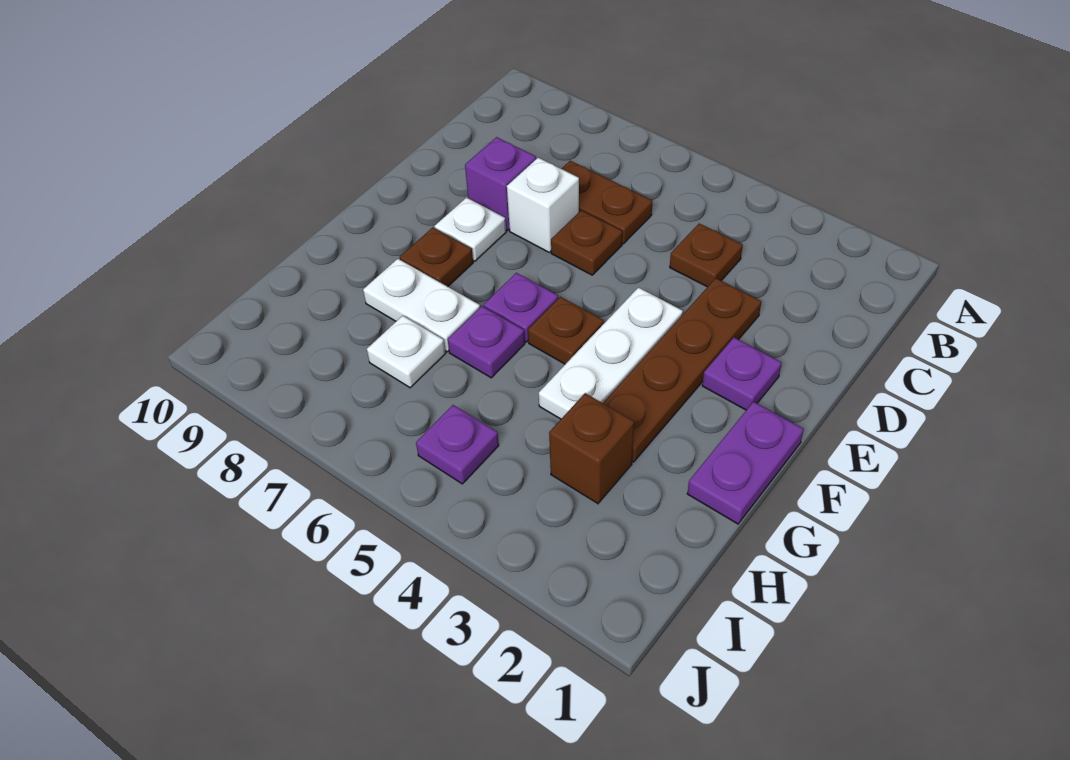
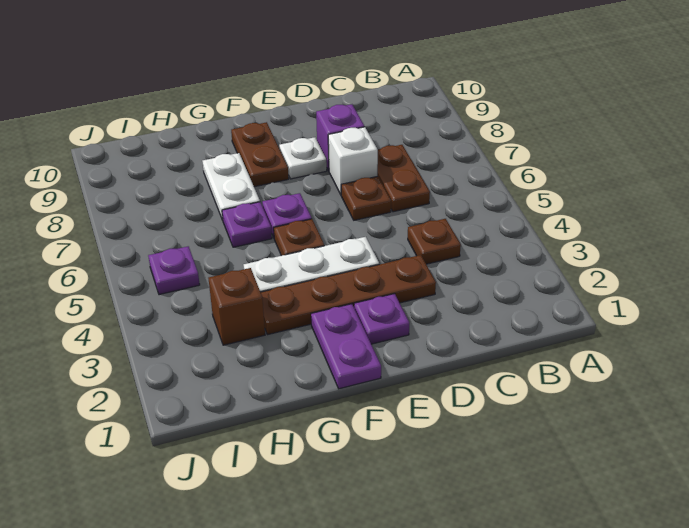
purple plate F1:G1 level 1 -> purple plate F1:F2 level 1
brown plate F8 level 1 -> brown plate F8:F9 level 1
white plate H7 level 1 -> none

